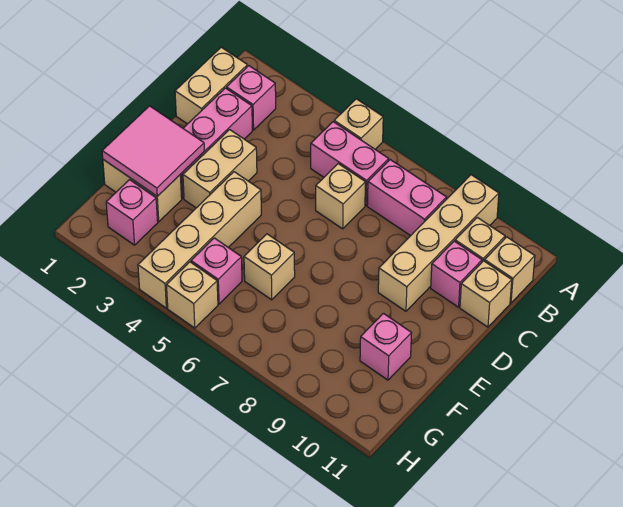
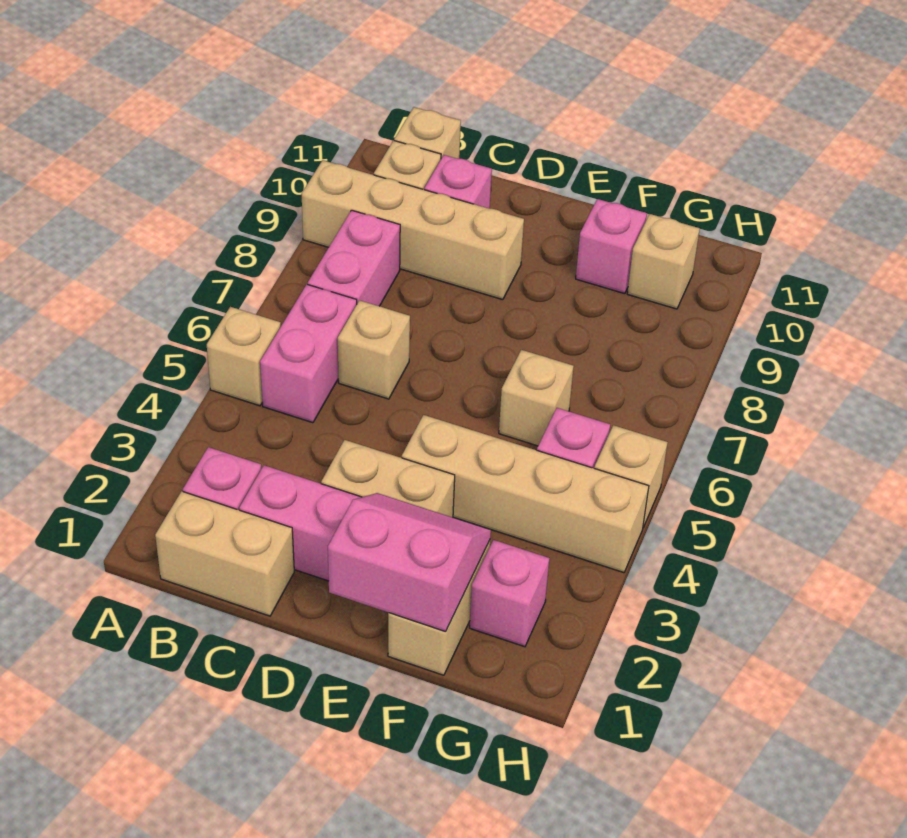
tan brick C11 level 1 -> tan brick G10 level 1
pink tile E1:F2 level 2 -> pink slope E1:F2 level 2 top 1

